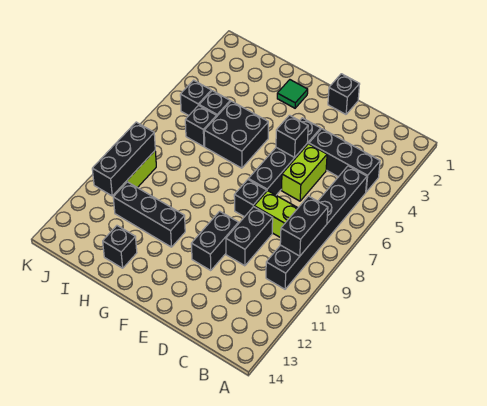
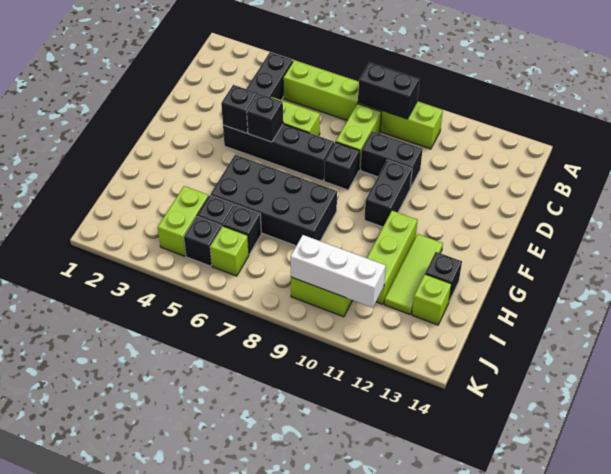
black brick B5:B10 level 1 -> lime brick B5:B10 level 1
black brick E1 level 1 -> black brick E4 level 2
black brick E10:E11 level 1 -> black brick E10:F10 level 1
green tile G2 level 1 -> none
black brick G5:H6 level 1 -> black brick G5:H8 level 1
black brick G11:I11 level 1 -> lime brick G11:I11 level 1
none -> lime tile G12:I12 level 1
none -> lime brick I4:J4 level 1
none -> lime brick I13 level 1
none -> lime brick J6 level 1
black brick J9:J11 level 2 -> white brick J9:J11 level 2

